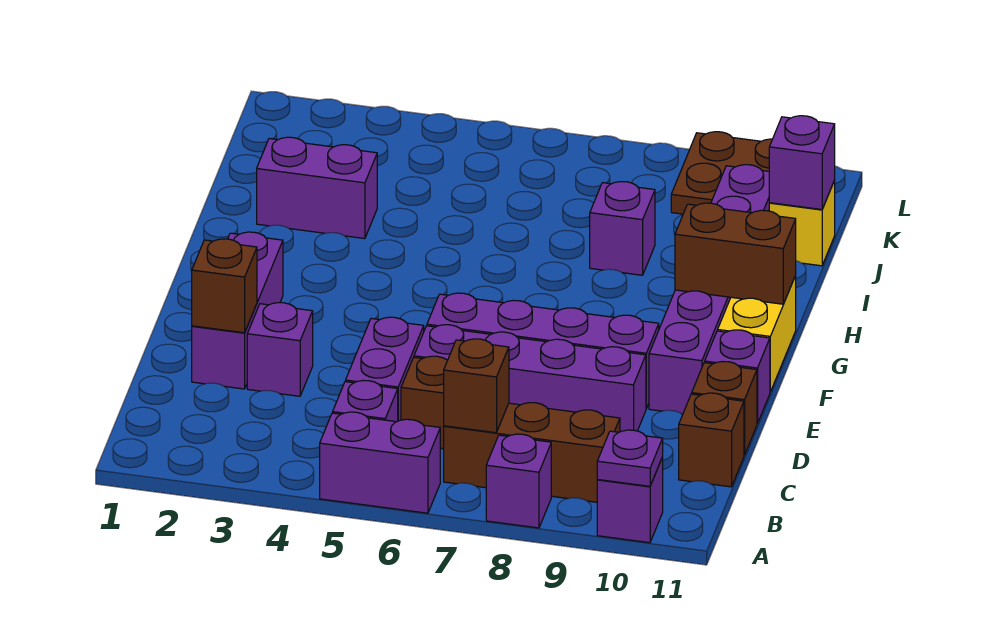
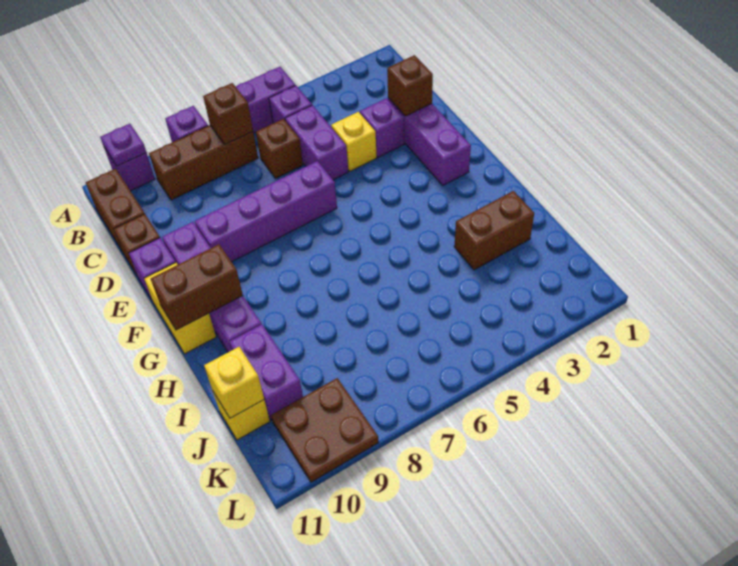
brown brick C11 level 1 -> brown brick B11:C11 level 1
none -> yellow brick D4 level 1
purple brick D6:D9 level 1 -> none
purple brick I2:I3 level 1 -> brown brick I2:I3 level 1
purple brick I8 level 1 -> none
purple brick J11 level 2 -> yellow brick J11 level 2

